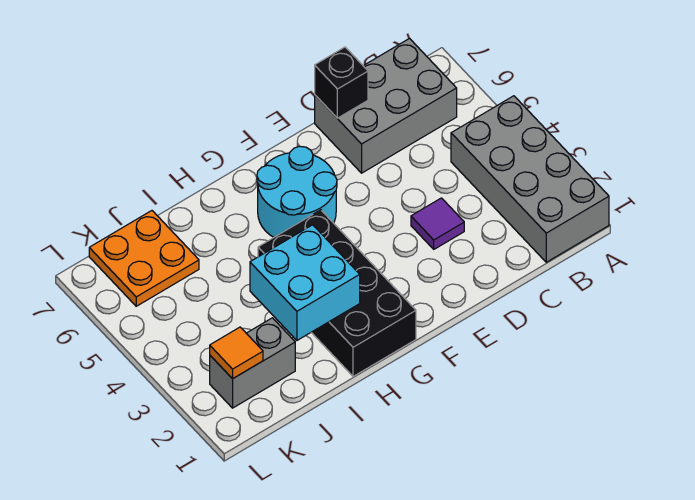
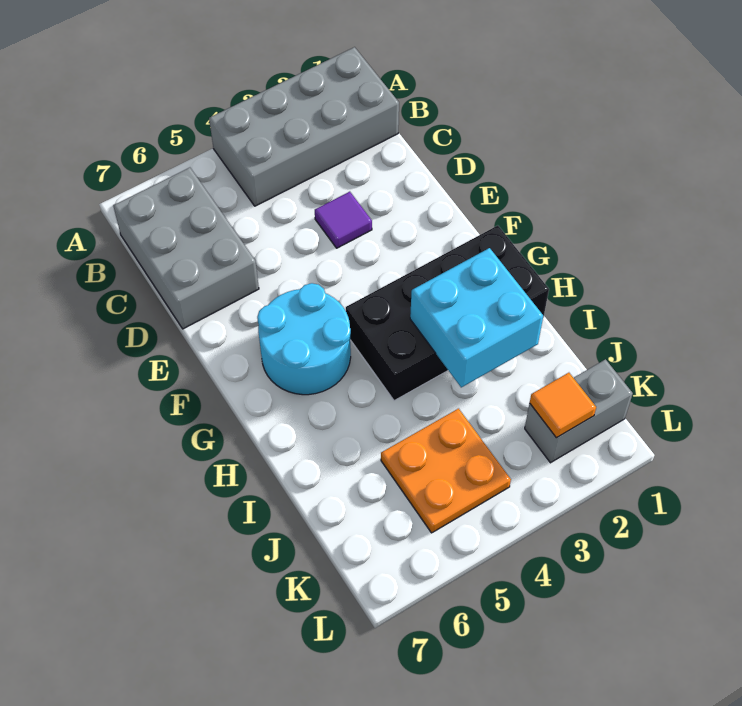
black brick D7 level 2 -> none
grey brick J2:K2 level 1 -> grey brick K1:K2 level 1
orange plate J6:K7 level 1 -> orange plate J4:K5 level 1

